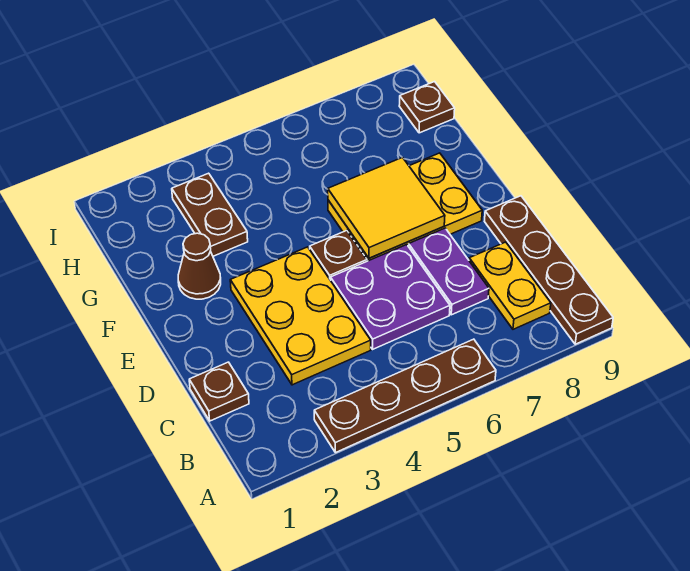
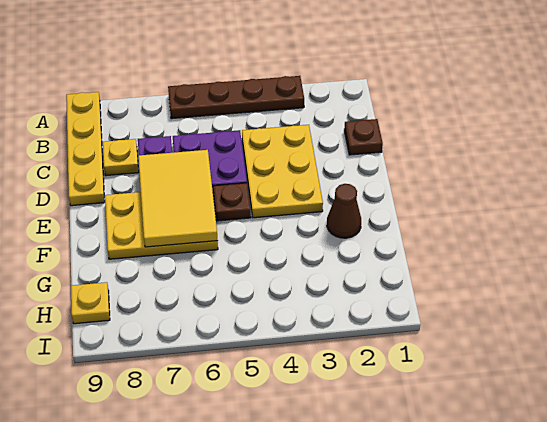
brown plate A9:D9 level 1 -> yellow plate A9:D9 level 1
yellow plate B8:C8 level 1 -> yellow plate C8 level 1
yellow tile E6:F7 level 2 -> yellow tile D6:F7 level 2
brown plate G3:H3 level 1 -> none
brown plate H9 level 1 -> yellow plate H9 level 1

